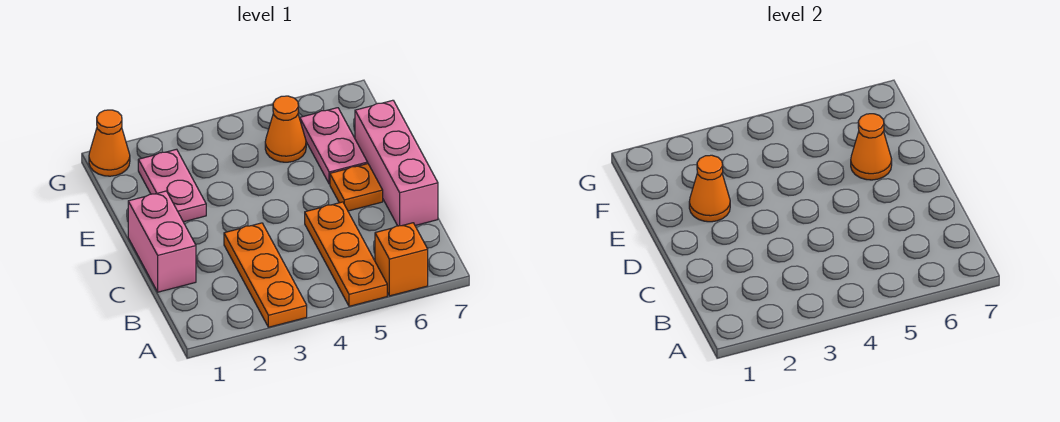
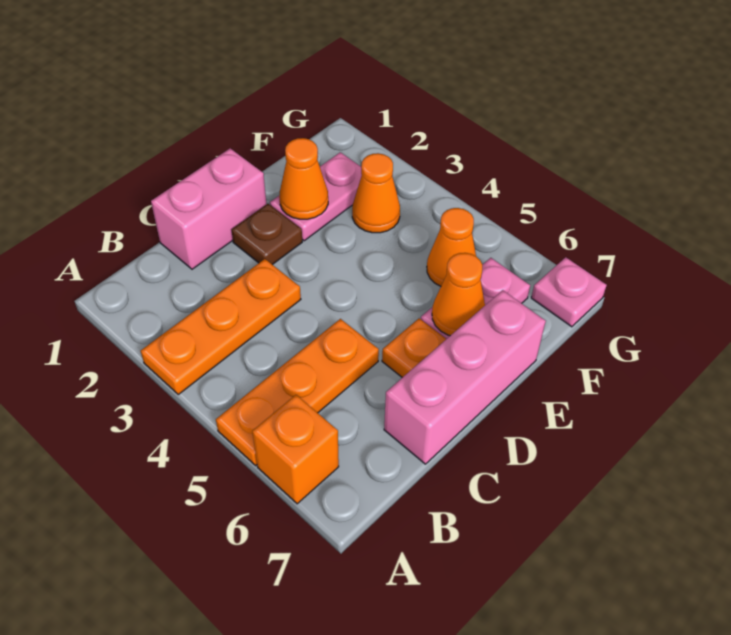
none -> brown plate D2 level 1
orange cone G1 level 1 -> orange cone F3 level 1
none -> pink plate G7 level 1

